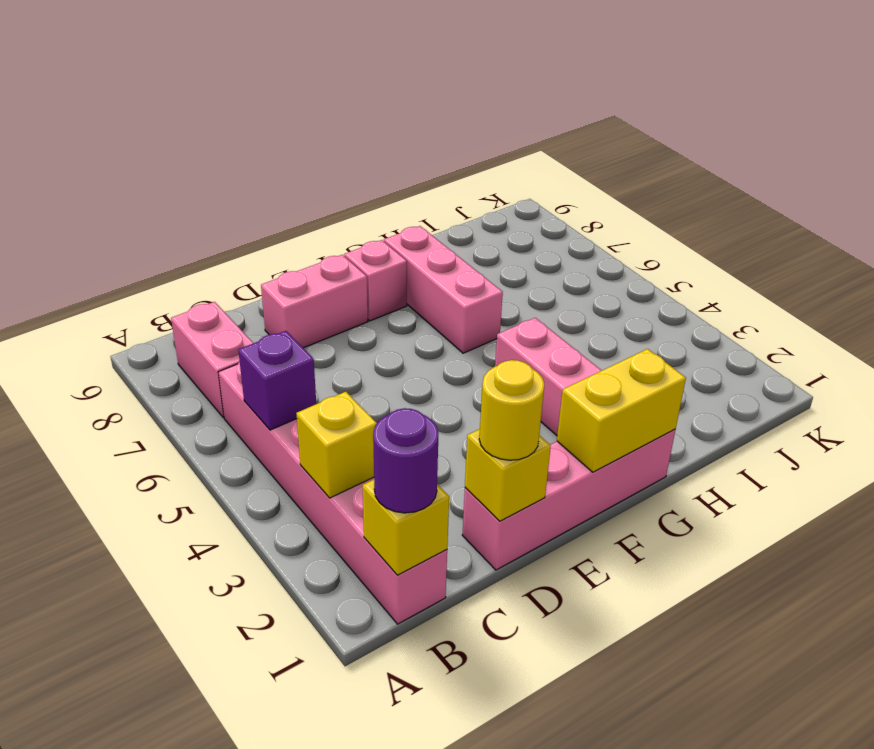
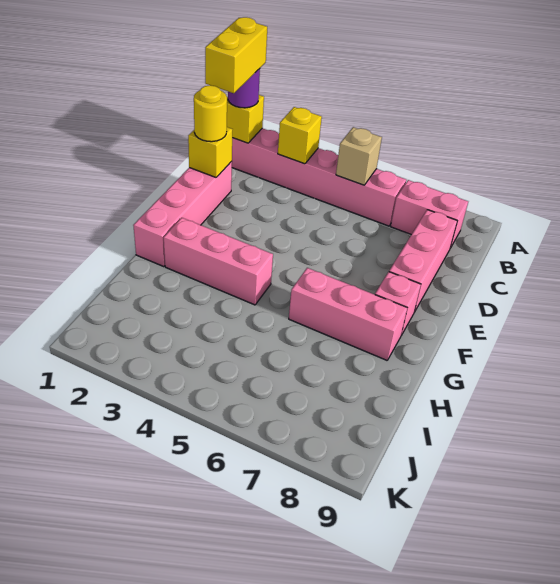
purple brick B5 level 2 -> tan brick B5 level 2
pink brick D8:E8 level 1 -> pink brick C8:E8 level 1
yellow brick F1:G1 level 2 -> yellow brick B1:C1 level 4

